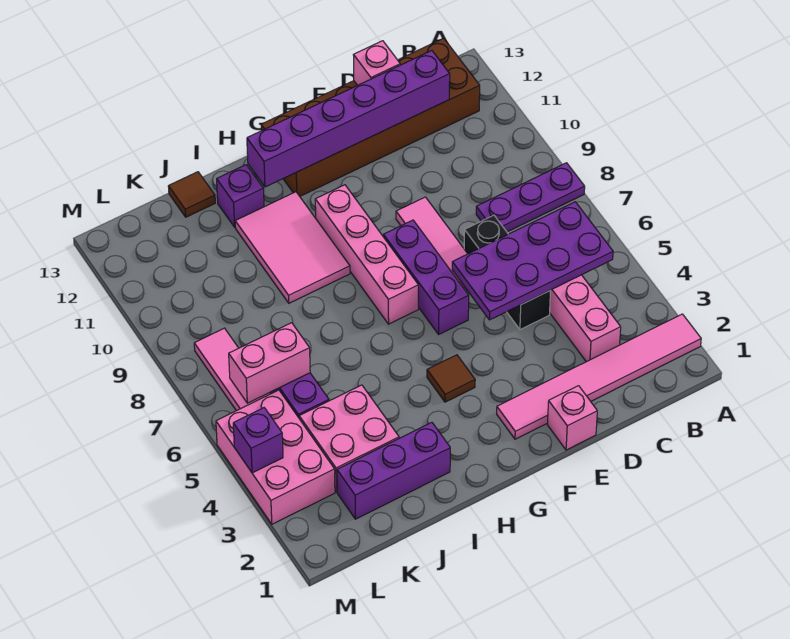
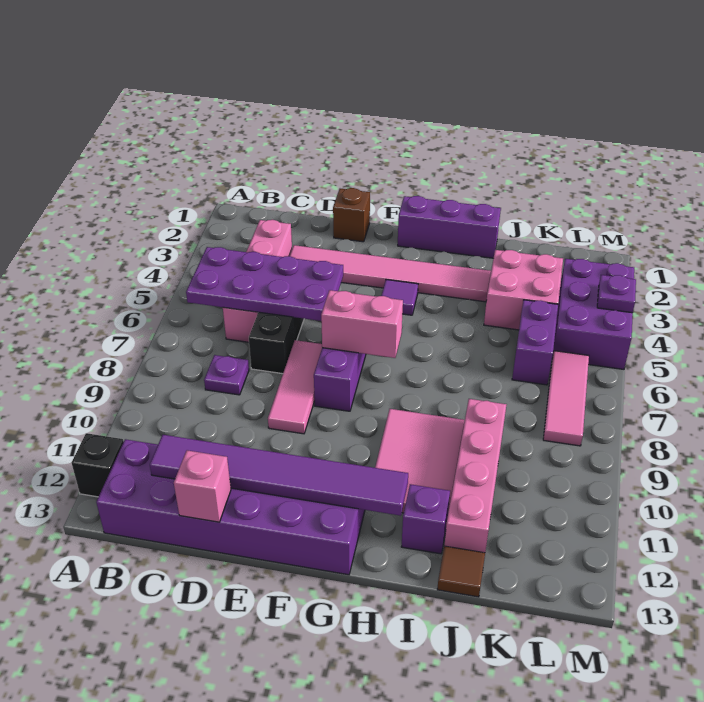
pink tile A2:F2 level 1 -> pink tile D3:I3 level 1
purple plate A8:C8 level 1 -> purple plate C8 level 1
none -> black brick A12 level 1
brown brick B12:G13 level 1 -> purple brick B12:G13 level 1
purple brick C12:H12 level 2 -> purple tile C12:H12 level 2
pink brick E1 level 1 -> brown brick E1 level 1
brown tile G4 level 1 -> purple tile G4 level 1
pink brick G7:G10 level 1 -> pink brick J9:J12 level 1
purple brick I2:K2 level 1 -> purple brick G1:I1 level 1
pink brick K6:L6 level 2 -> pink brick F7:G7 level 2
pink brick L3:M5 level 1 -> purple brick L3:M5 level 1
purple brick M4 level 2 -> purple plate M4 level 2

